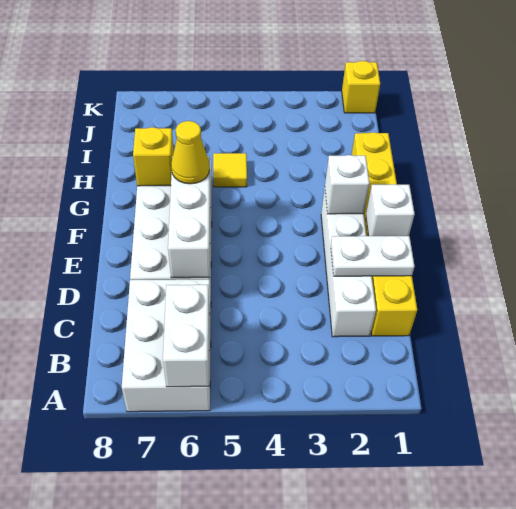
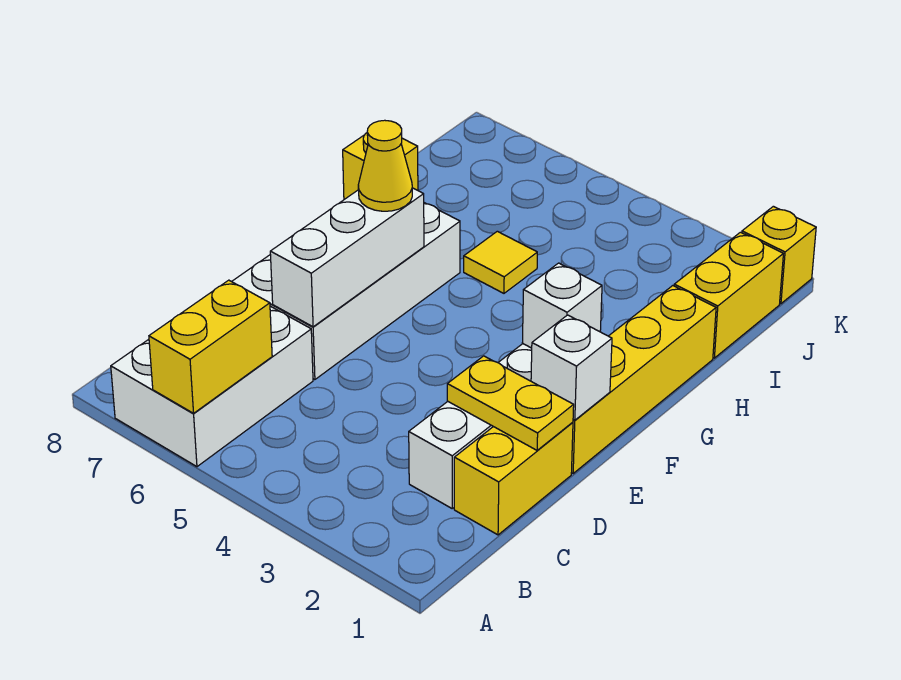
white brick A6:B6 level 2 -> yellow brick A6:B6 level 2
white plate D1:D2 level 2 -> yellow plate D1:D2 level 2
none -> yellow brick I1:J1 level 1

